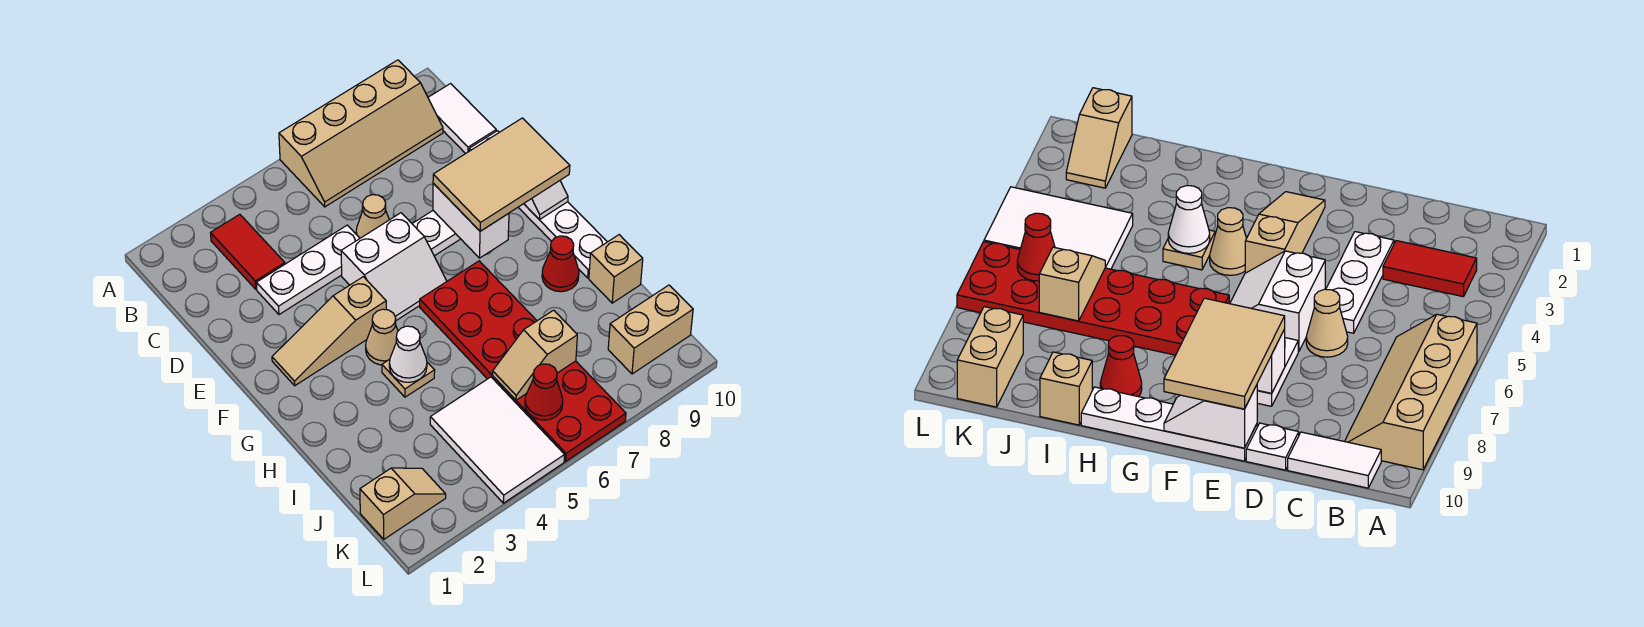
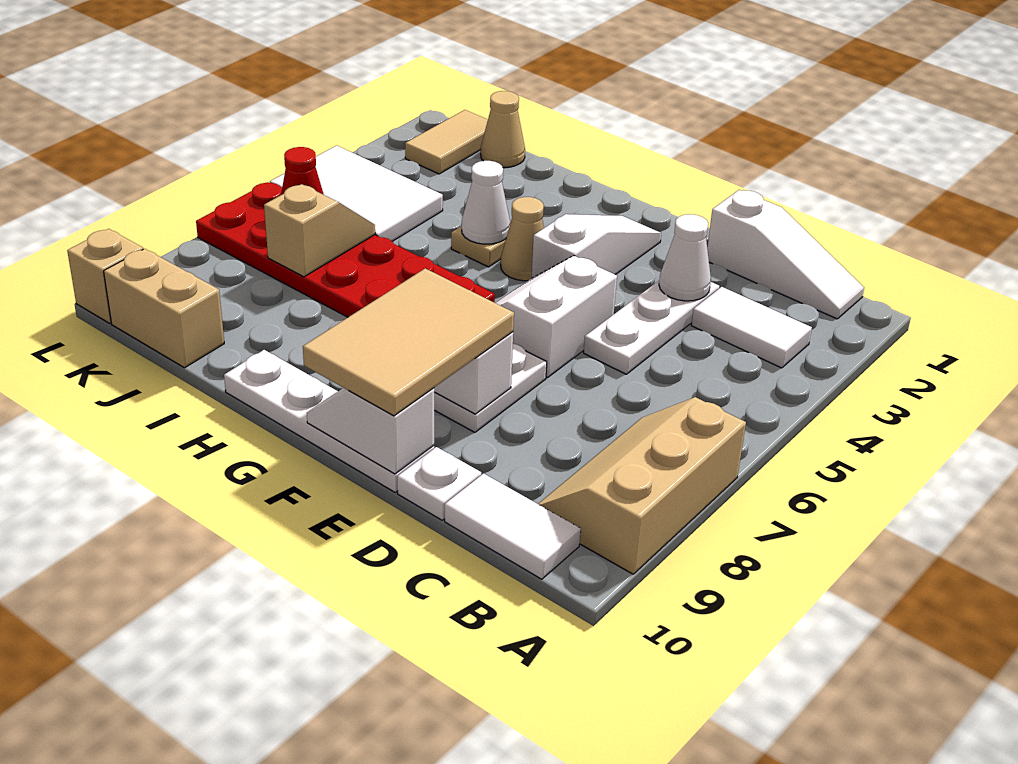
tan slope A6:B9 level 1 top A -> tan slope A7:B9 level 1 top A
none -> white slope B1:D1 level 1 top D
red tile B3:C3 level 1 -> white tile B3:C3 level 1
none -> white cone D3 level 2
tan cone D6 level 1 -> tan cone J1 level 1
tan slope F2:F4 level 1 top 4 -> white slope F2:F4 level 1 top 4
red cone H9 level 1 -> none
tan brick I10 level 1 -> tan brick L10 level 1
tan slope K1:K2 level 1 top 1 -> tan tile K1:K2 level 1
tan brick K9:K10 level 1 -> tan brick J10:K10 level 1

